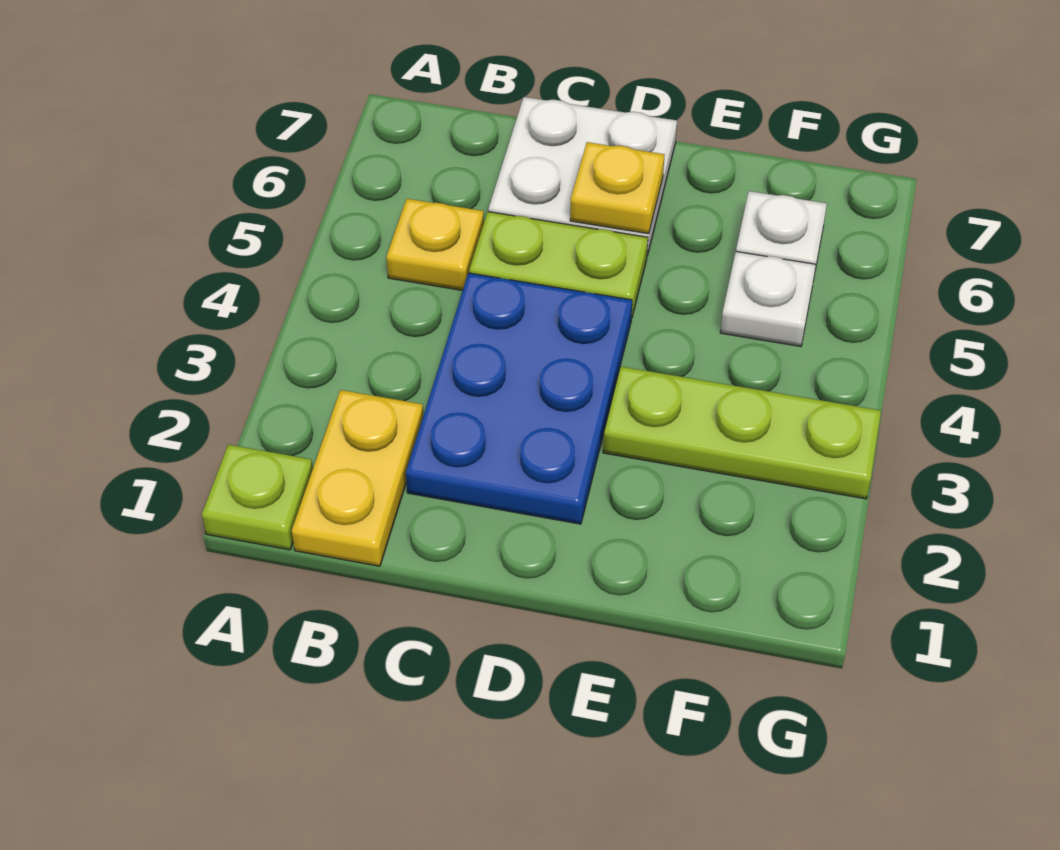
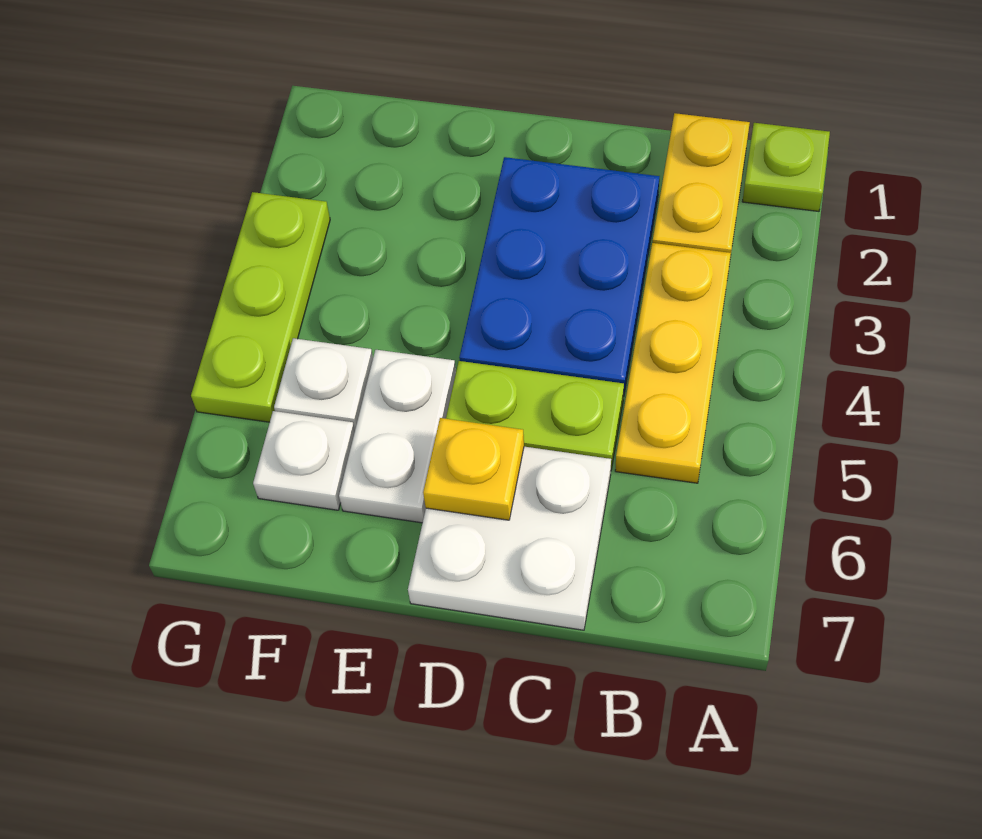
yellow plate B5 level 1 -> yellow plate B3:B5 level 1
lime plate E3:G3 level 1 -> lime plate G3:G5 level 1
none -> white plate E5:E6 level 1

